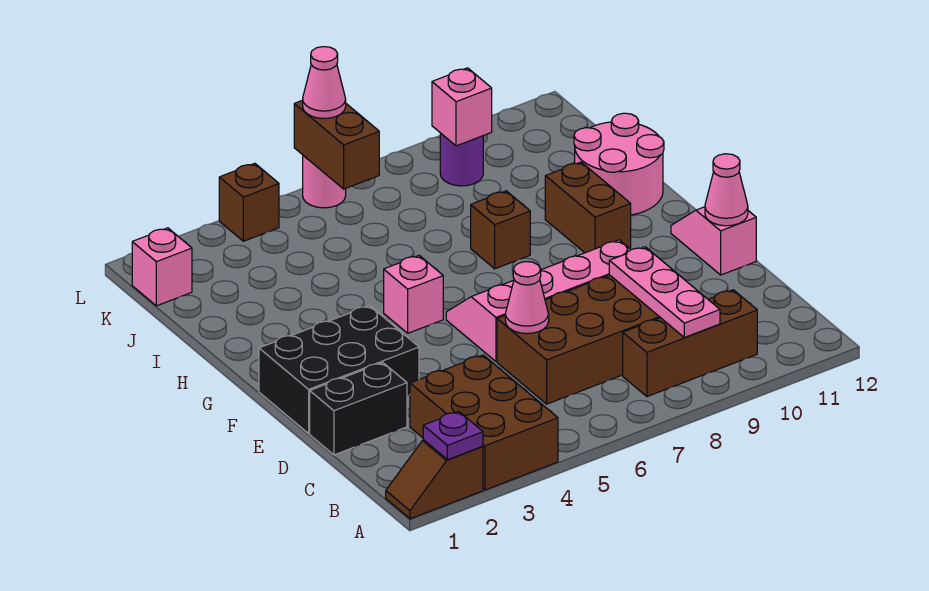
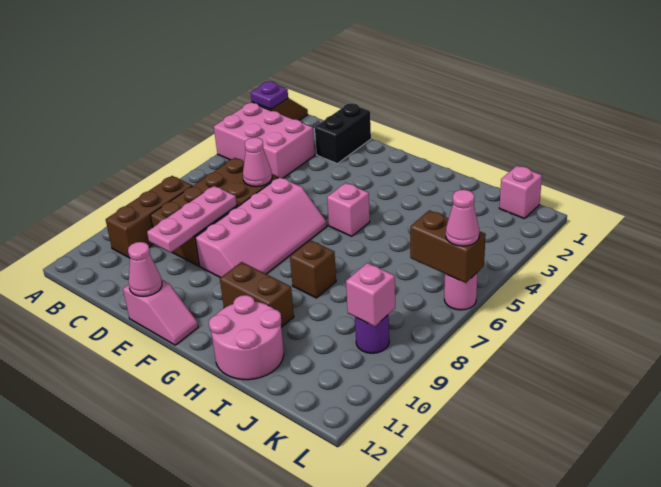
brown brick A3:C4 level 1 -> pink brick A3:C4 level 1
pink plate B9:D9 level 2 -> pink plate D8:D10 level 2
black brick E1:F3 level 1 -> none
brown brick L4 level 1 -> none

